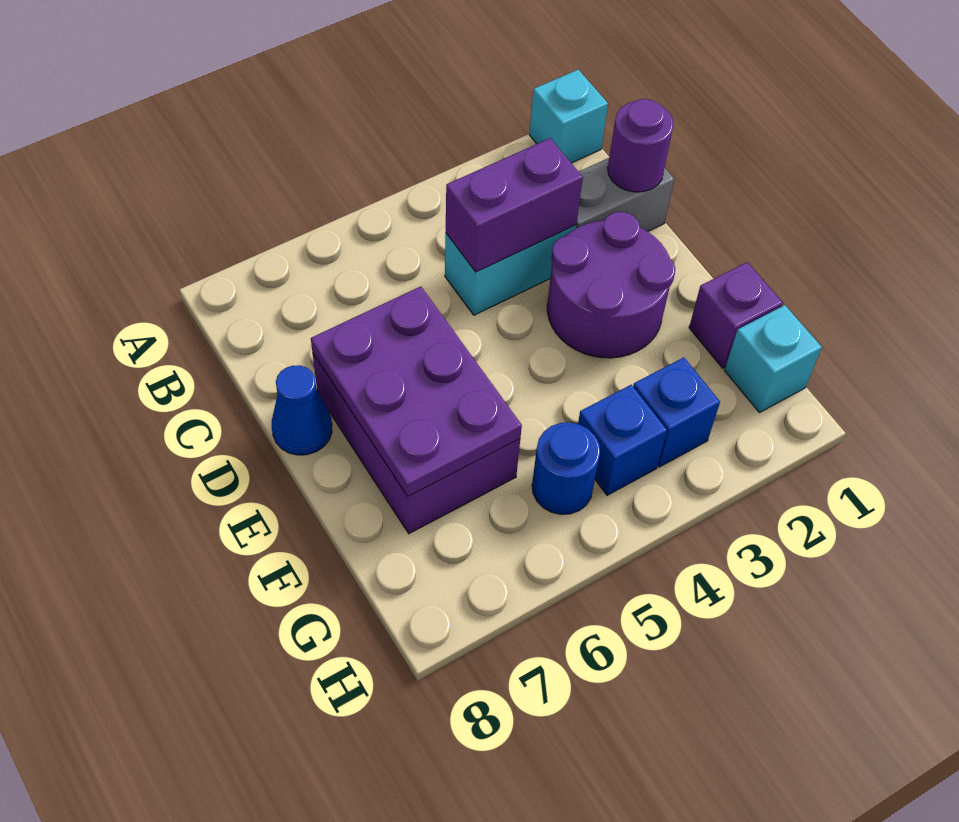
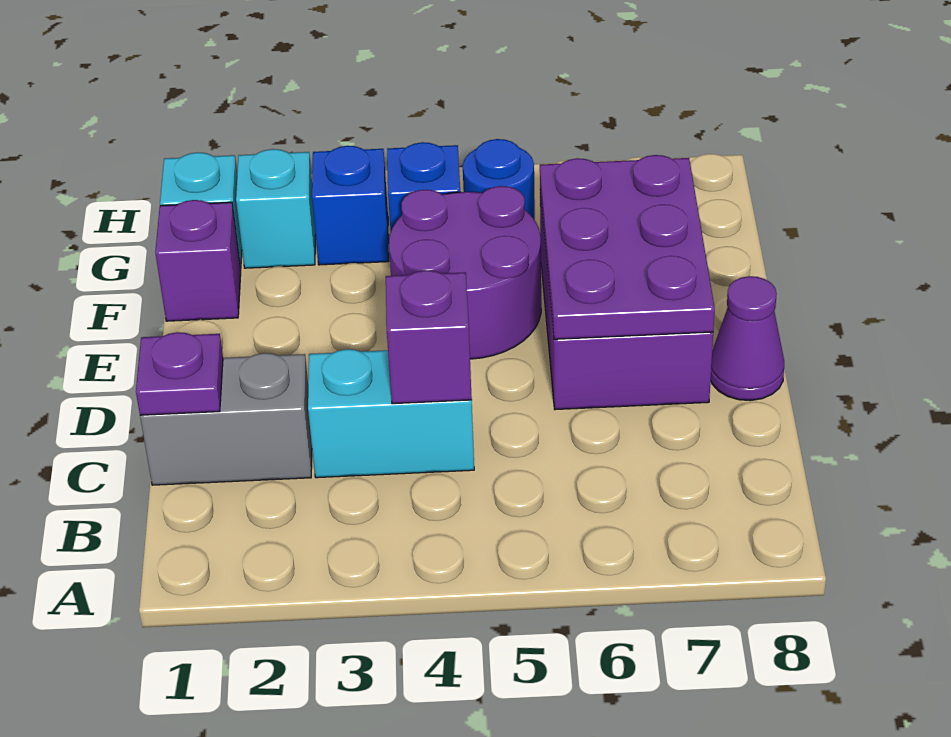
cyan brick A1 level 1 -> cyan brick G2 level 1
purple round brick C1 level 2 -> purple plate C1 level 2
purple brick C3:C4 level 2 -> purple brick C4 level 2
purple round brick D2:E3 level 1 -> purple round brick E4:F5 level 1
blue cone D8 level 1 -> purple cone D8 level 1

